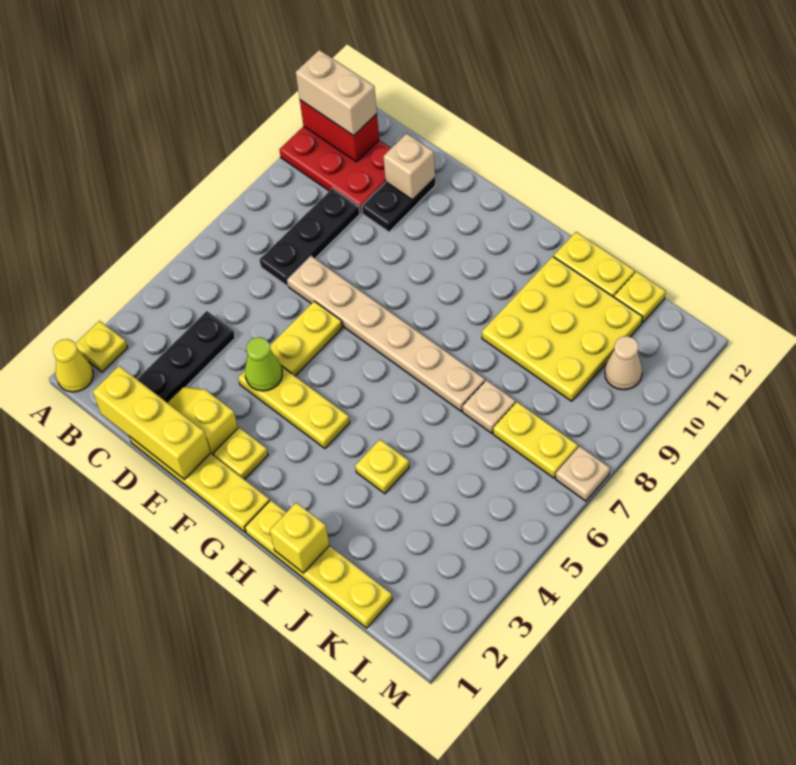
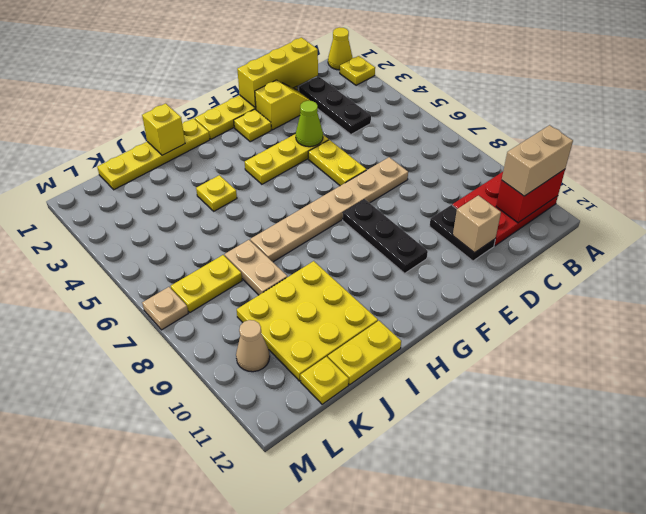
black plate C7:C9 level 1 -> black plate F8:F10 level 1
tan plate J7 level 1 -> tan plate J7:J8 level 1

